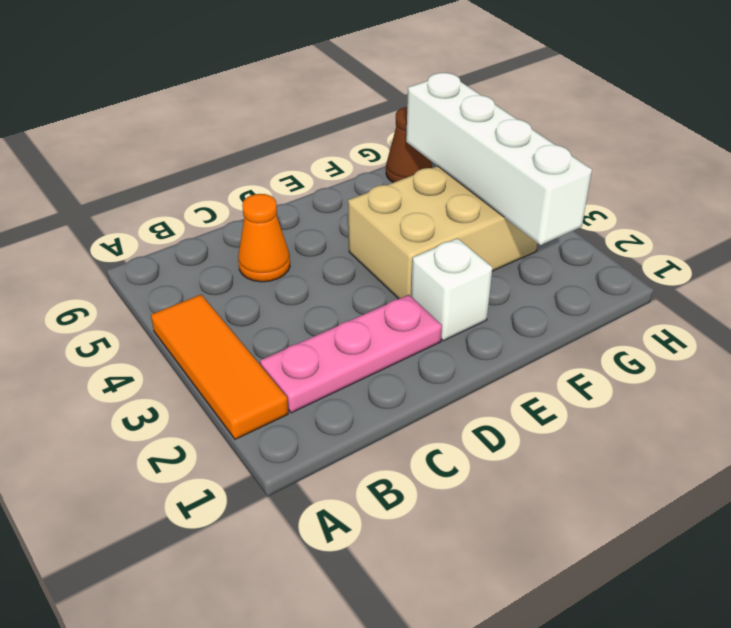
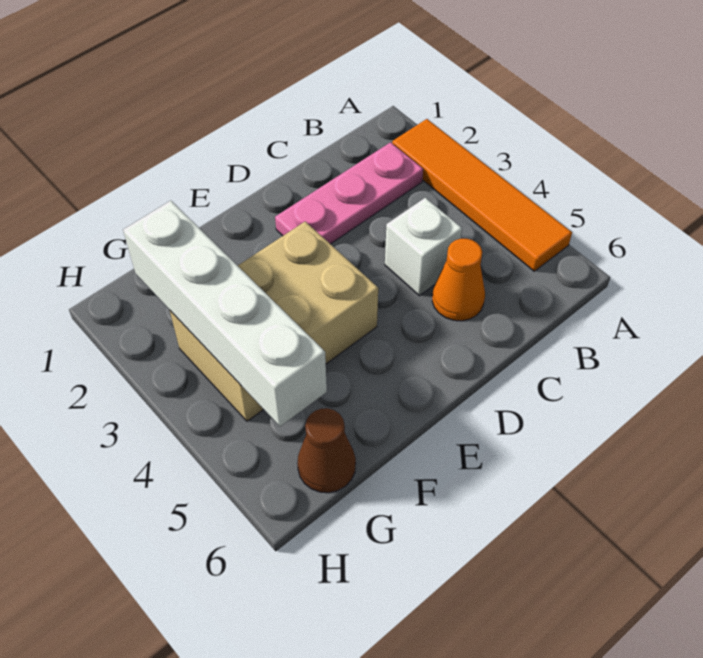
orange tile A2:A4 level 1 -> orange tile A2:A5 level 1
white brick E2 level 1 -> white brick C4 level 1

